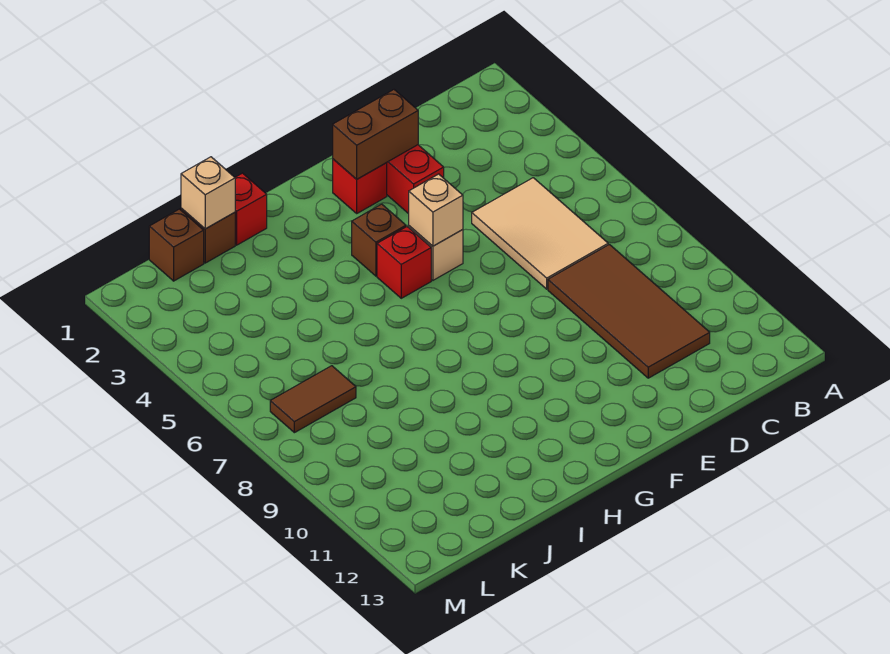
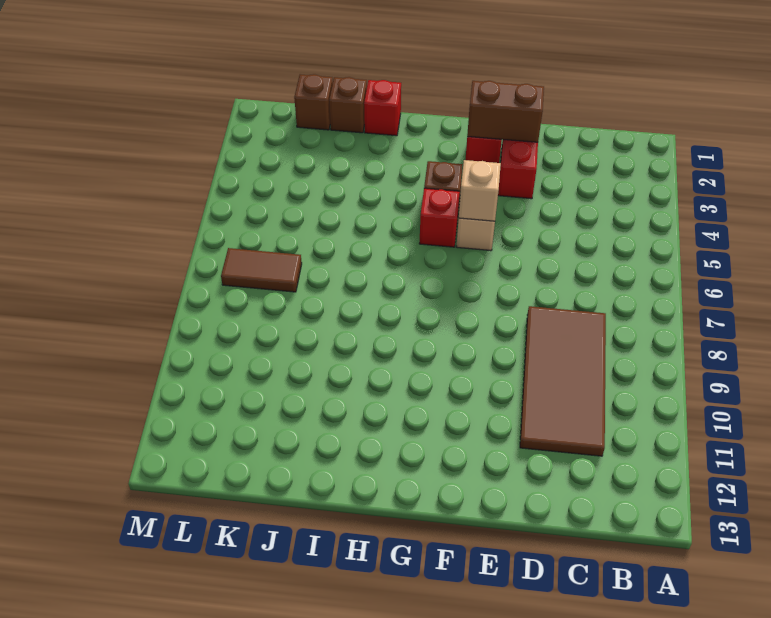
tan tile C5:D7 level 1 -> none
tan brick J1 level 2 -> none

